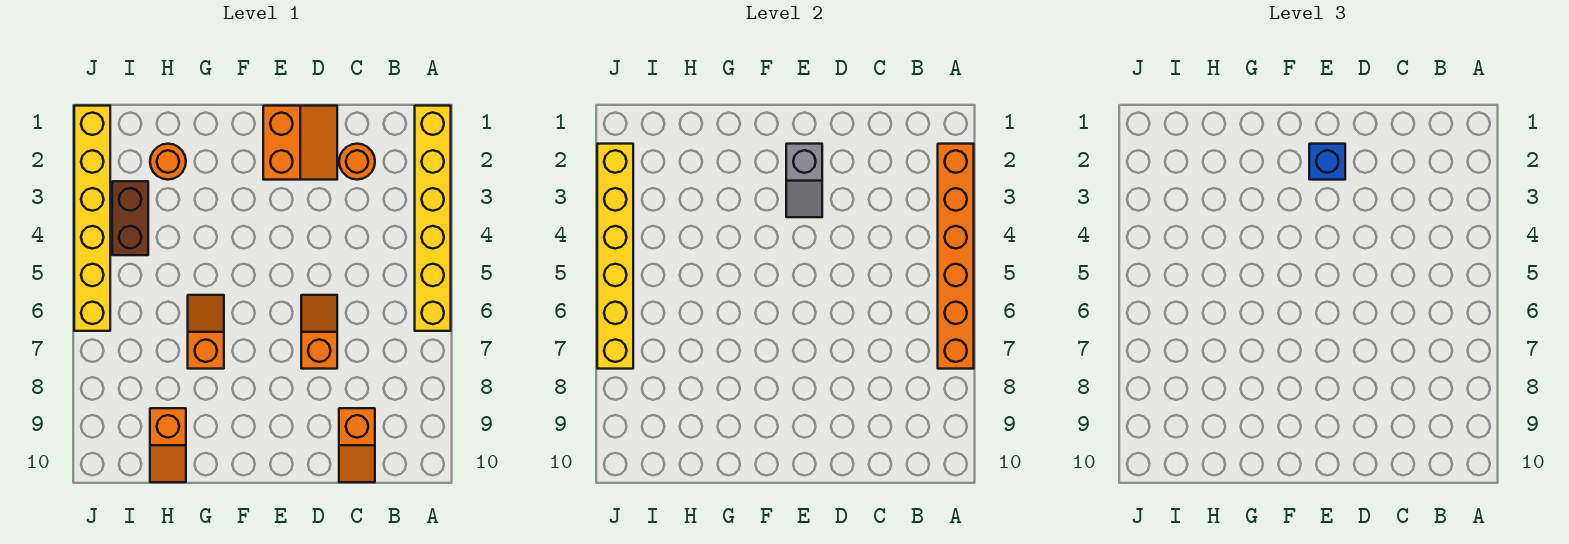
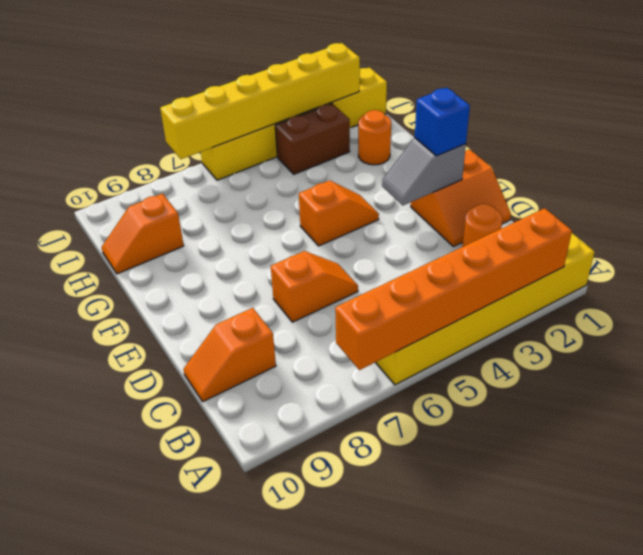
orange slope G6:G7 level 1 top 7 -> orange slope F4:F5 level 1 top 5

